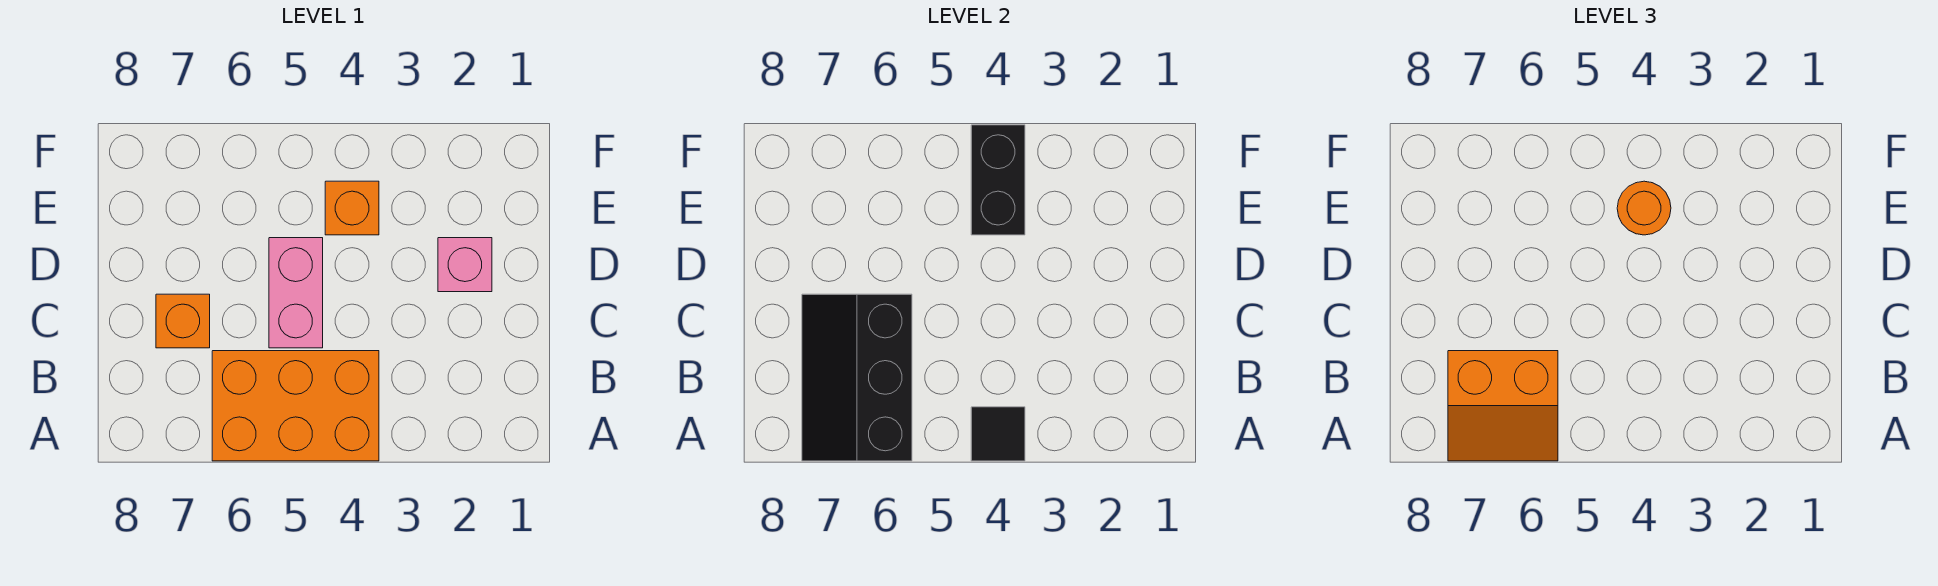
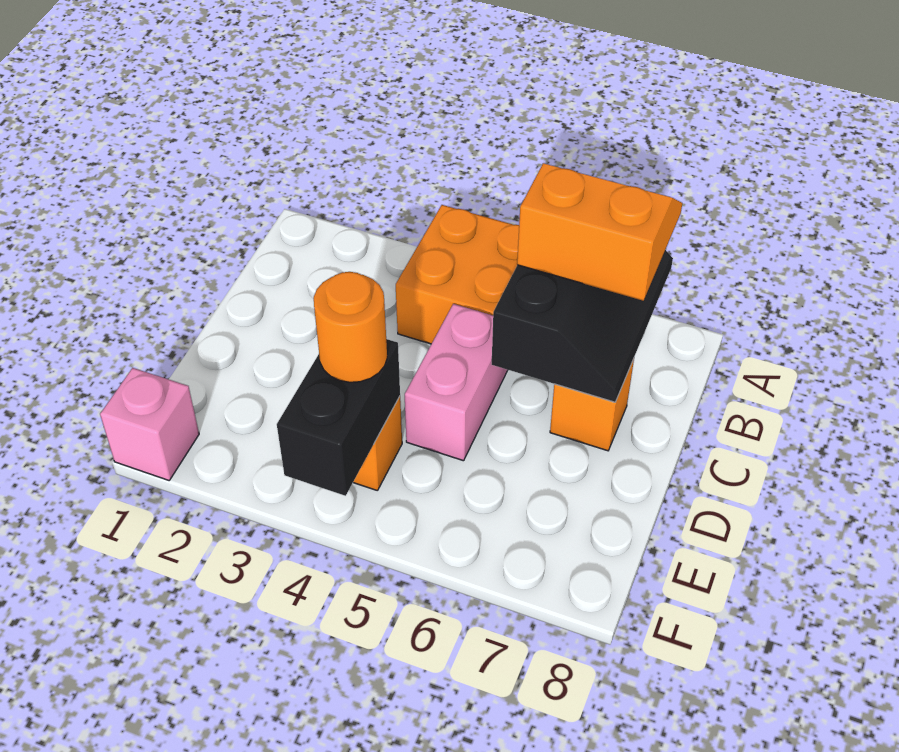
black tile A4 level 2 -> none
pink brick D2 level 1 -> pink brick F1 level 1

